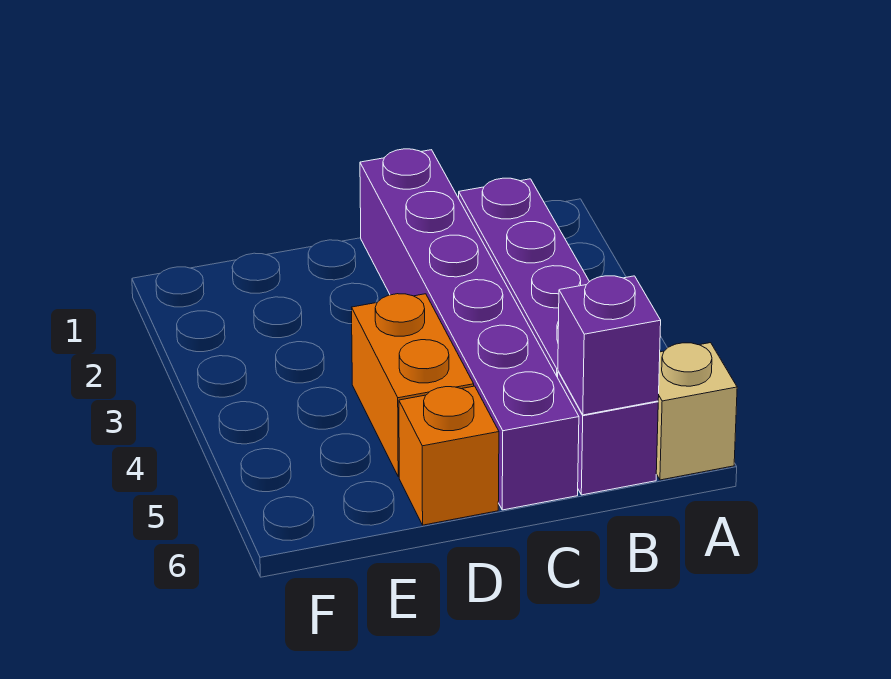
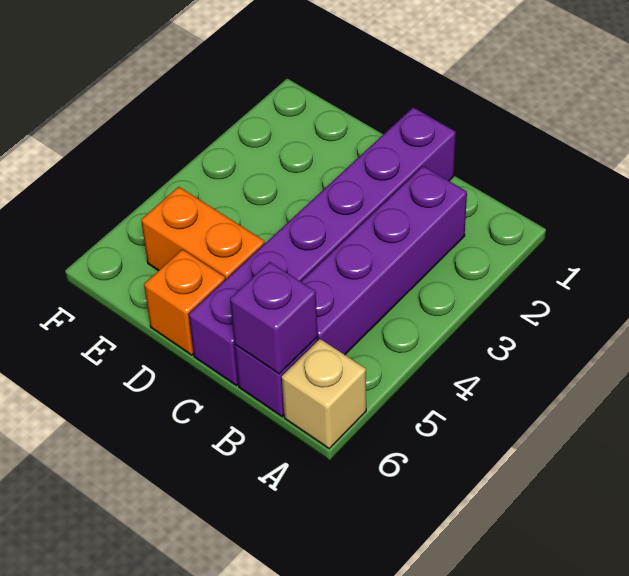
orange brick D4:D5 level 1 -> orange brick D5:E5 level 1

